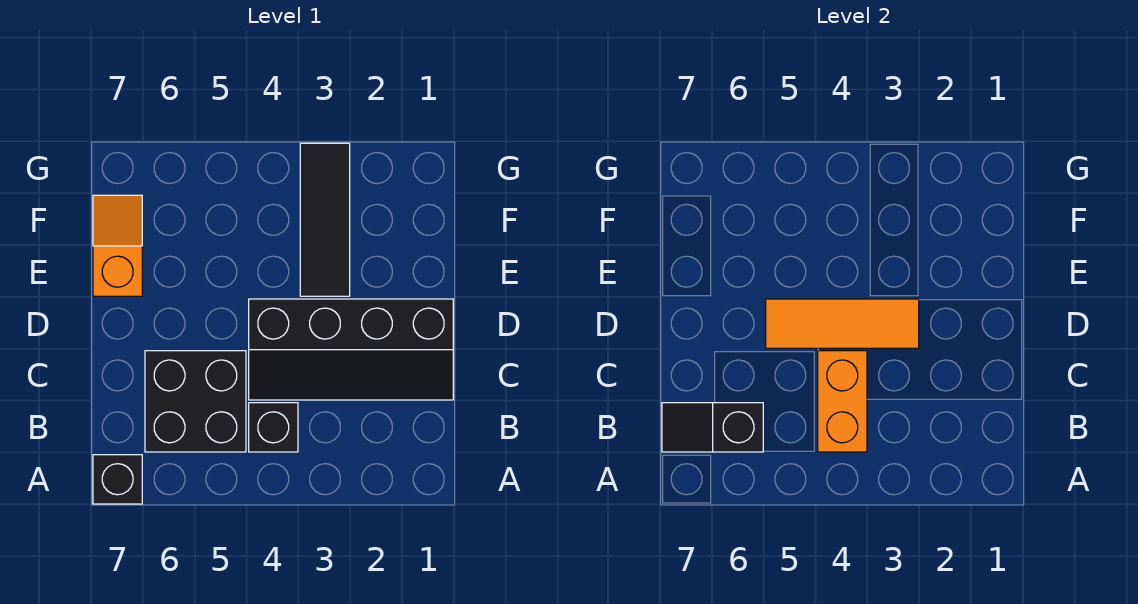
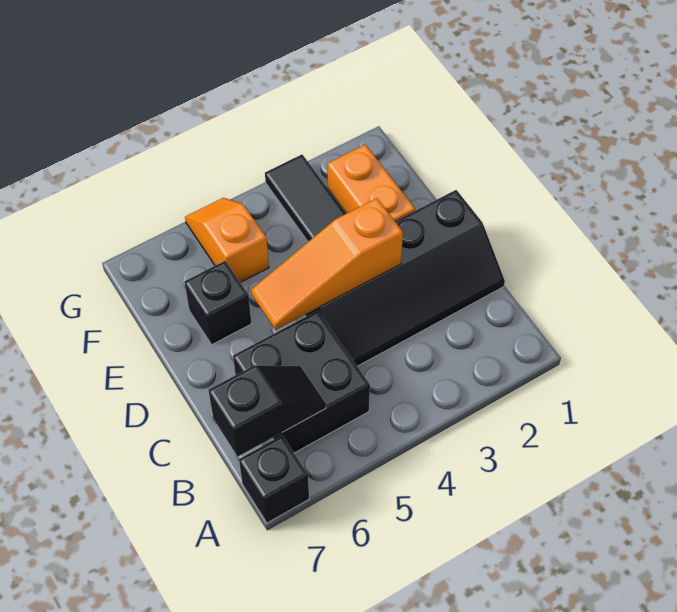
black brick B4 level 1 -> black brick E6 level 1
orange brick B4:C4 level 2 -> orange brick E2:F2 level 1
black slope B6:B7 level 2 top 6 -> black slope B6:B7 level 2 top 7
orange tile D3:D5 level 2 -> orange slope D3:D5 level 2 top 3
orange slope E7:F7 level 1 top E -> orange slope F5:G5 level 1 top F

